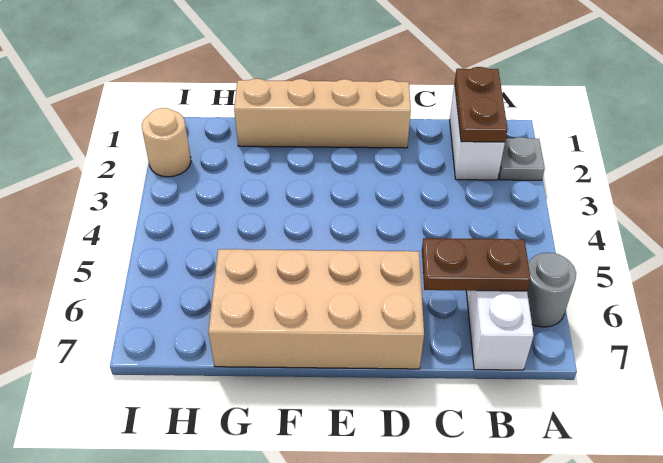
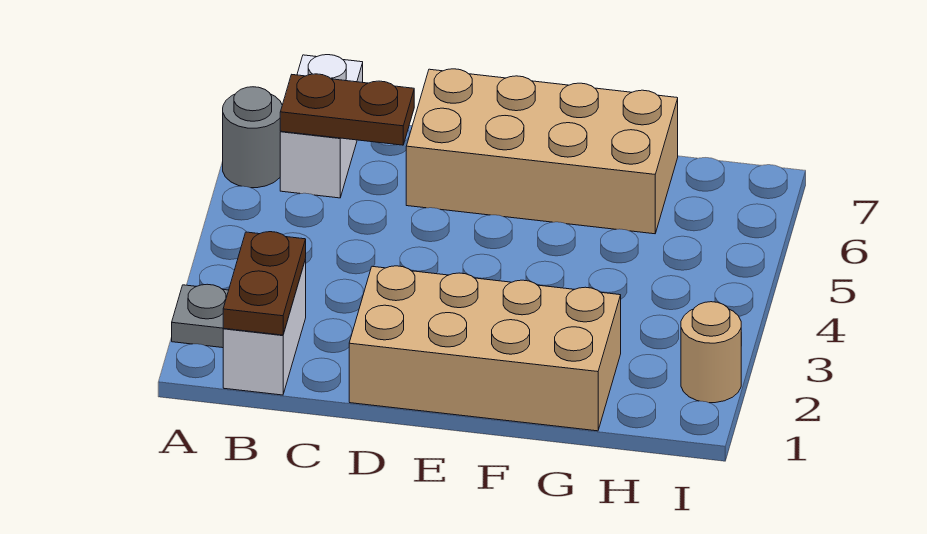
tan brick D1:G1 level 1 -> tan brick D1:G2 level 1

